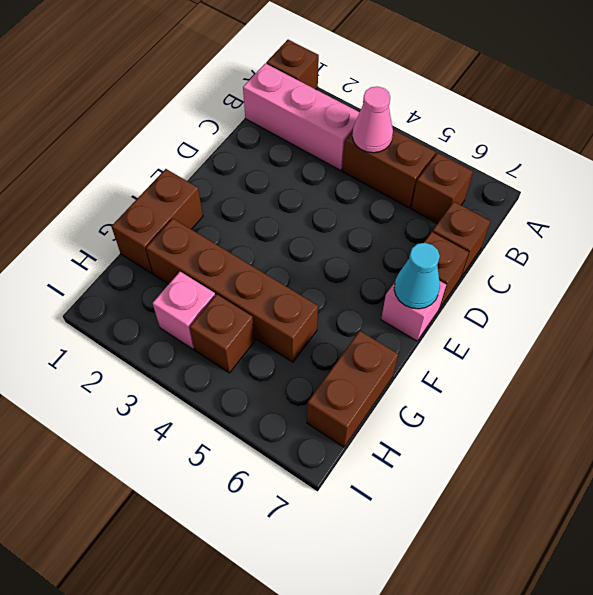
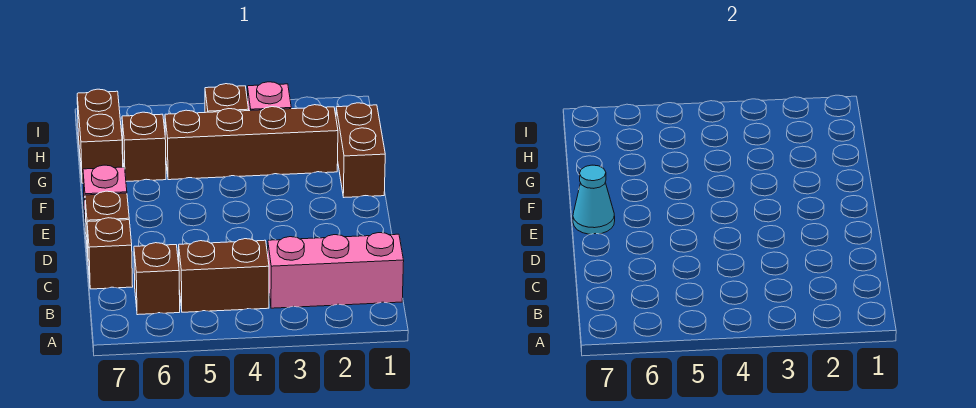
brown brick A1 level 1 -> brown brick G6 level 1
pink cone B4 level 2 -> none

